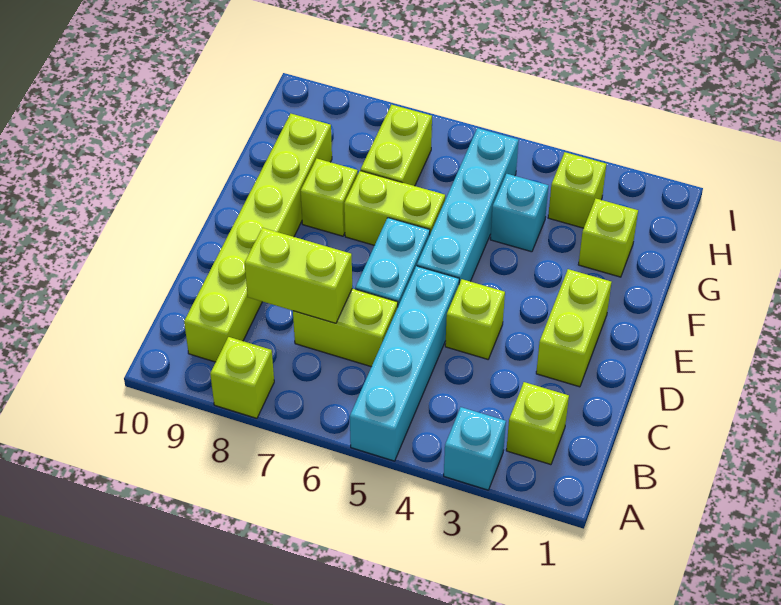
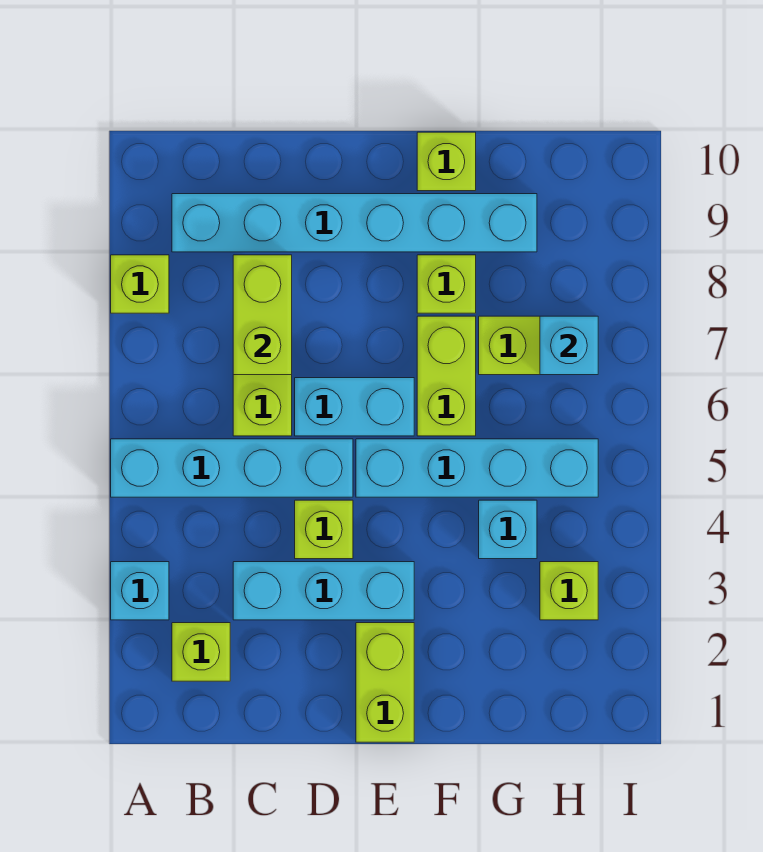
lime brick B9:G9 level 1 -> cyan brick B9:G9 level 1
none -> cyan brick C3:E3 level 1
lime brick D2:E2 level 1 -> lime brick E1:E2 level 1
lime brick G2 level 1 -> lime brick F10 level 1
none -> cyan brick H7 level 2

